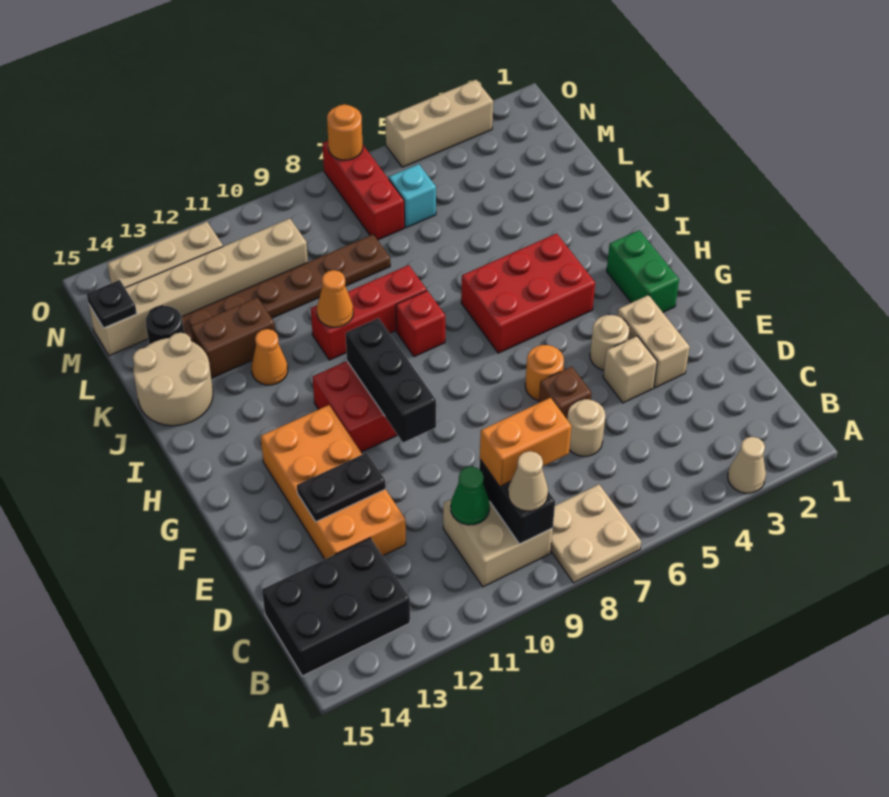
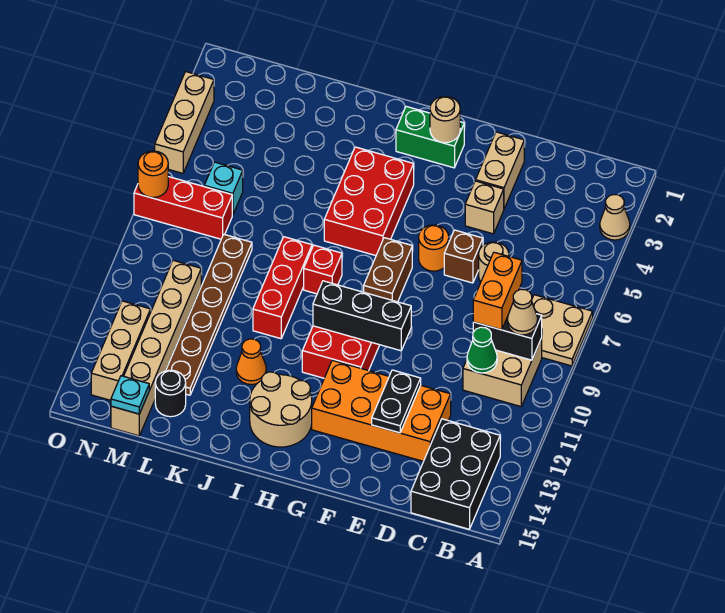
tan brick E3:F3 level 1 -> tan brick E2:E3 level 1
tan round brick F4 level 1 -> tan round brick G2 level 2
orange cone J10 level 2 -> none
tan round brick J14:K15 level 1 -> tan round brick H13:I14 level 1
brown brick K12:K13 level 1 -> brown brick G7:G8 level 1
black plate M15 level 2 -> cyan plate M15 level 2

